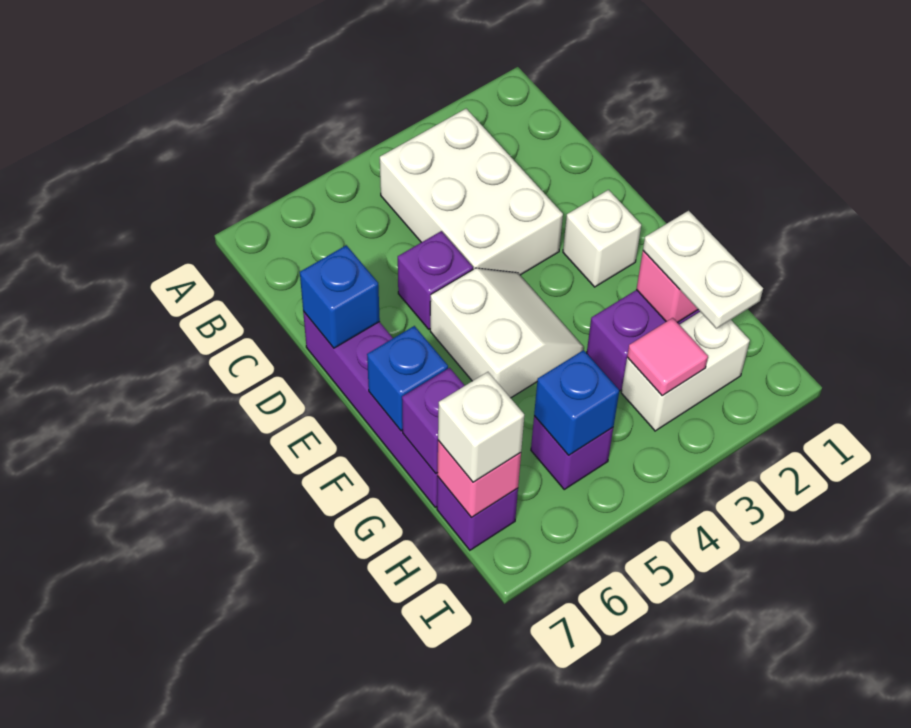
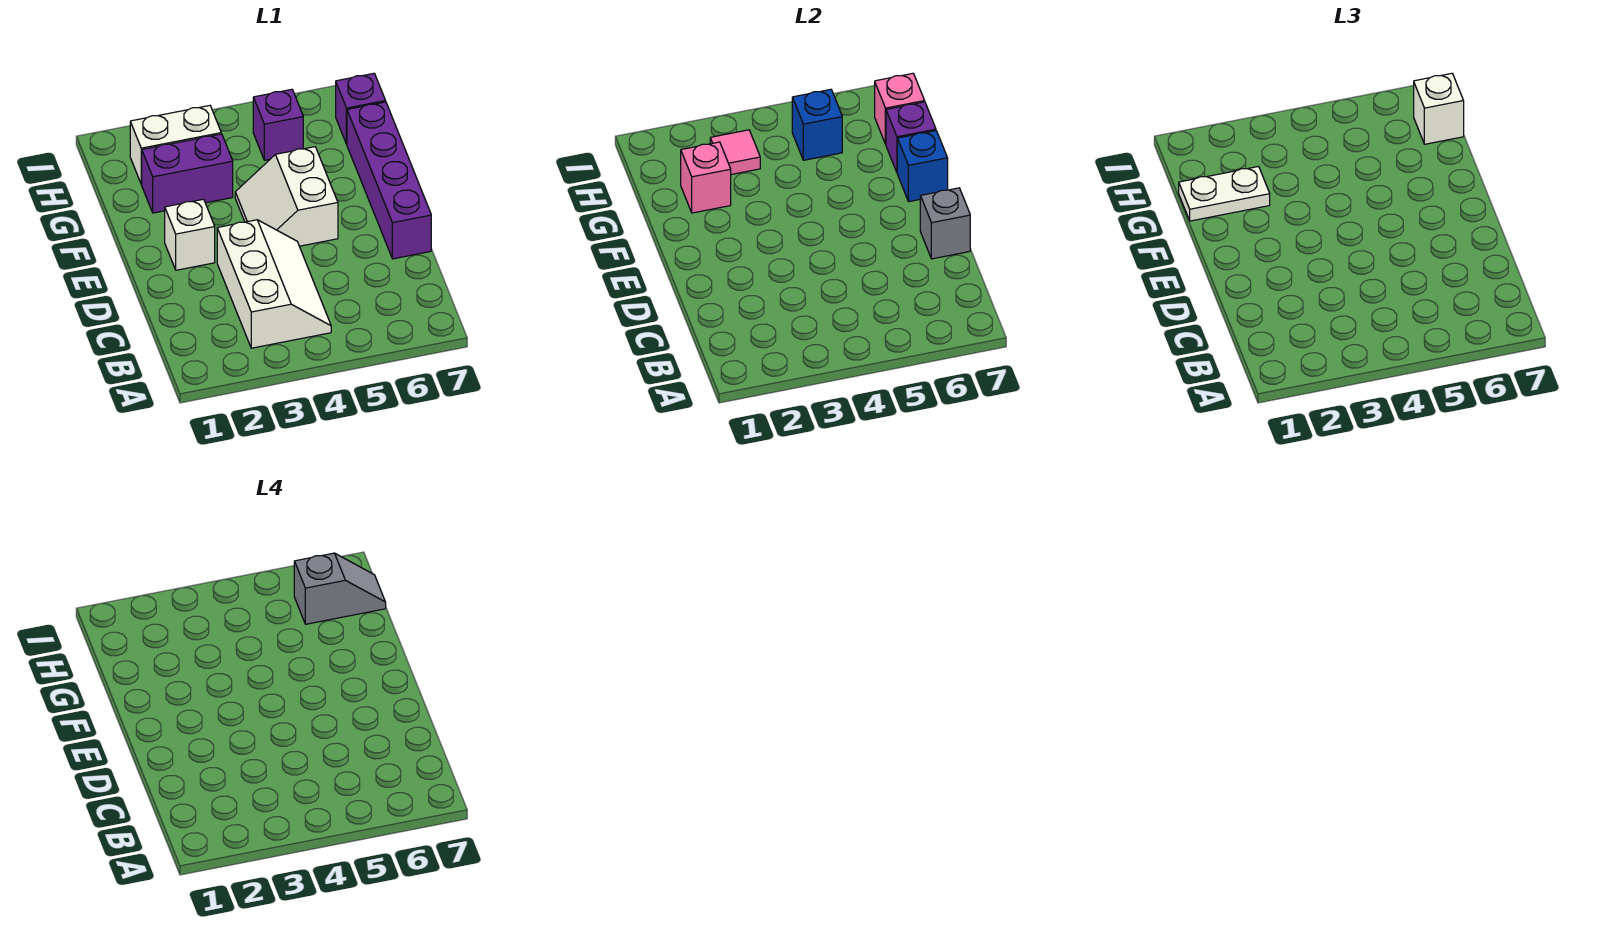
white brick B3:D4 level 1 -> white slope B3:D4 level 1 top 3
purple brick D5 level 1 -> none
blue brick D7 level 2 -> grey brick D7 level 2
white plate G2:H2 level 3 -> white plate G1:G2 level 3
none -> grey slope H6:H7 level 4 top 6

